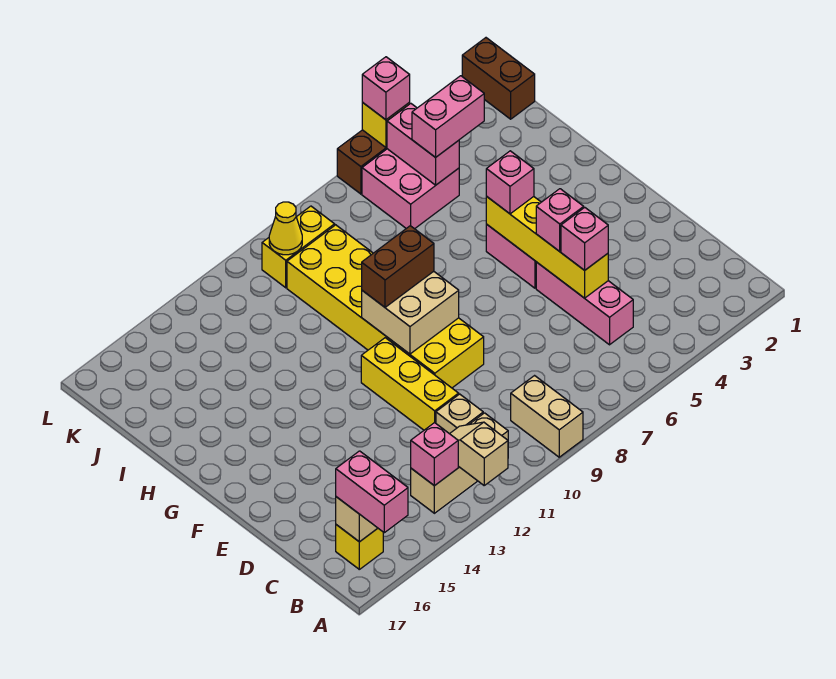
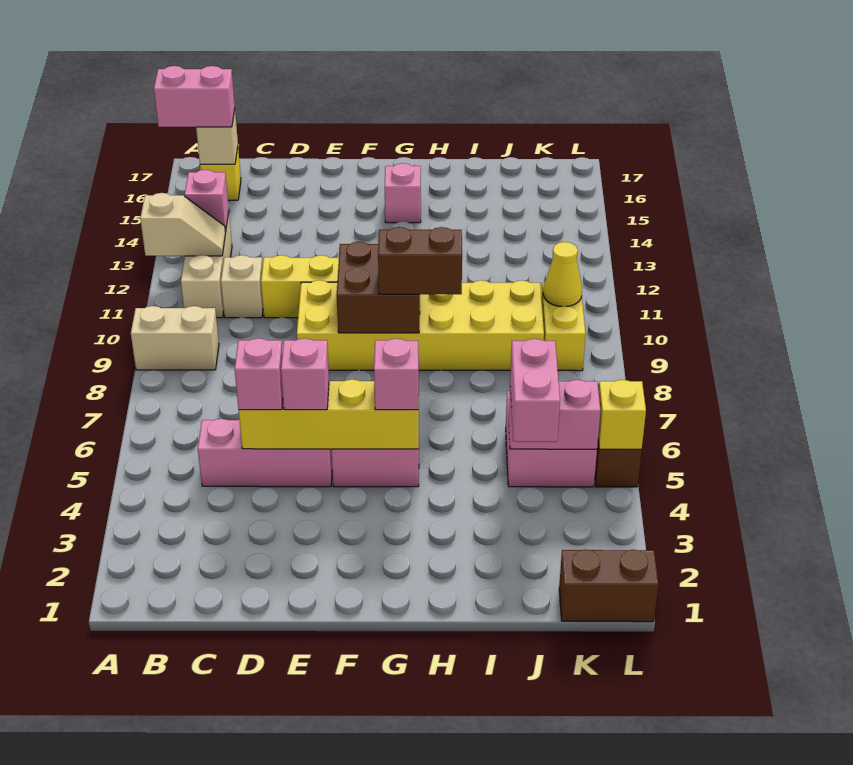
tan brick F9:G10 level 2 -> brown brick F9:G10 level 2
brown brick G9:G10 level 3 -> brown brick G9:H9 level 3
pink brick L5 level 3 -> pink brick G15 level 1

